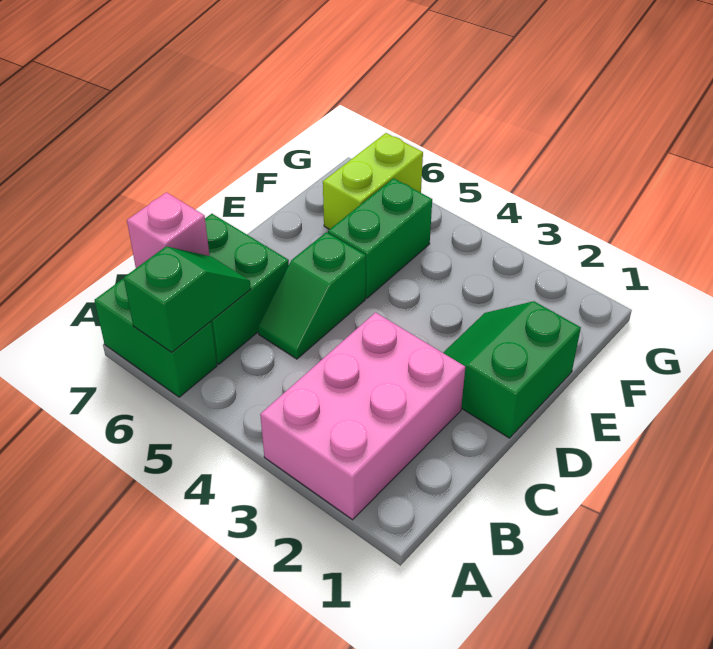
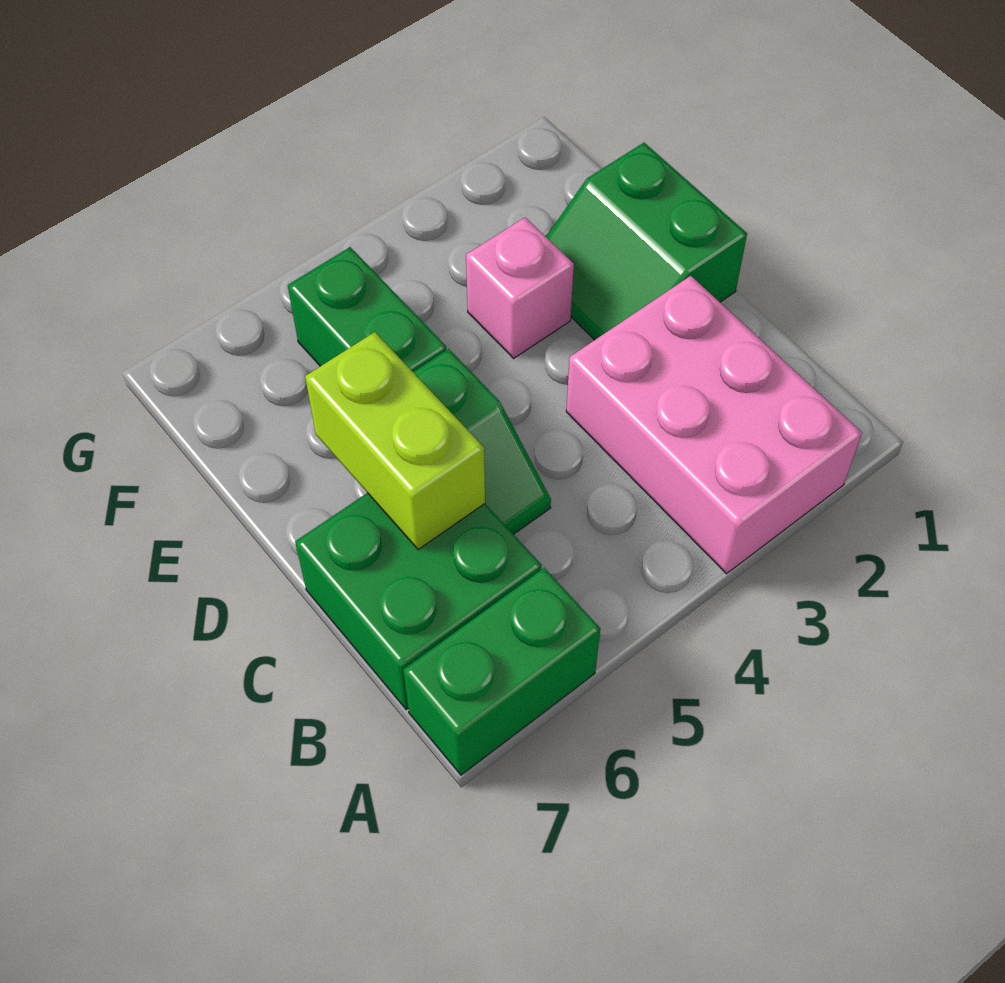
green slope A6:B6 level 2 top A -> none
pink brick B7 level 2 -> pink brick E3 level 1
lime brick F6:G6 level 1 -> lime brick C6:D6 level 2

